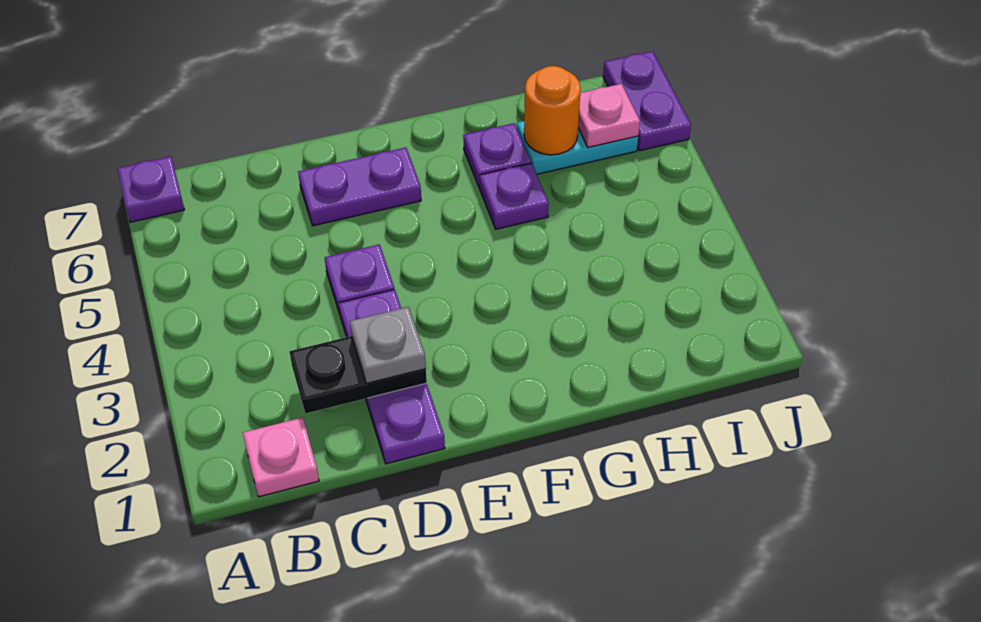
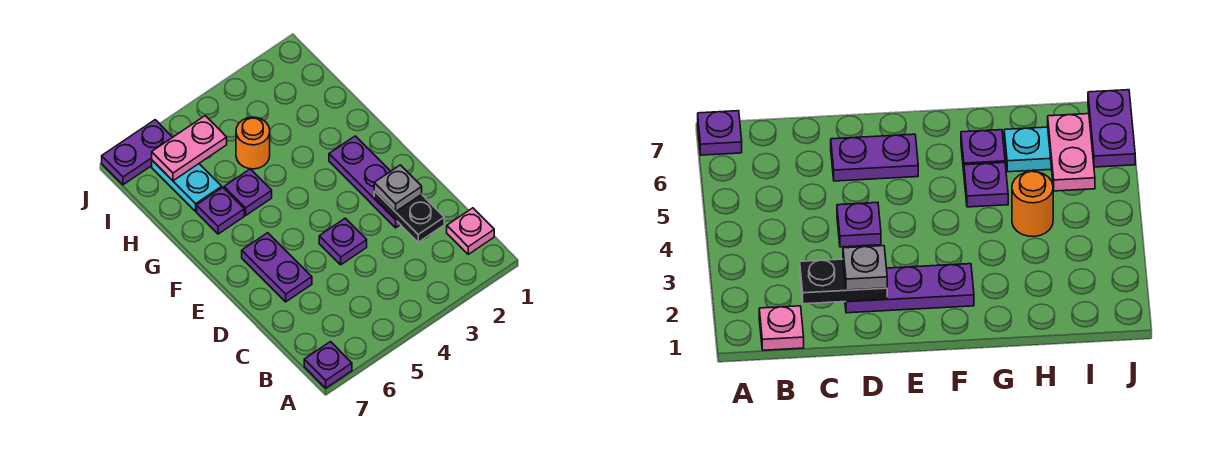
purple plate D1:D3 level 1 -> purple plate D2:F2 level 1
orange round brick H6 level 2 -> orange round brick H4 level 1
pink plate I6 level 2 -> pink plate I5:I6 level 2

